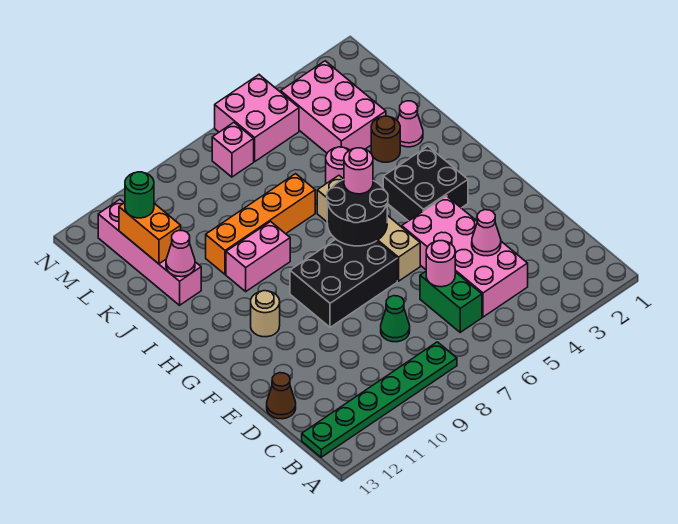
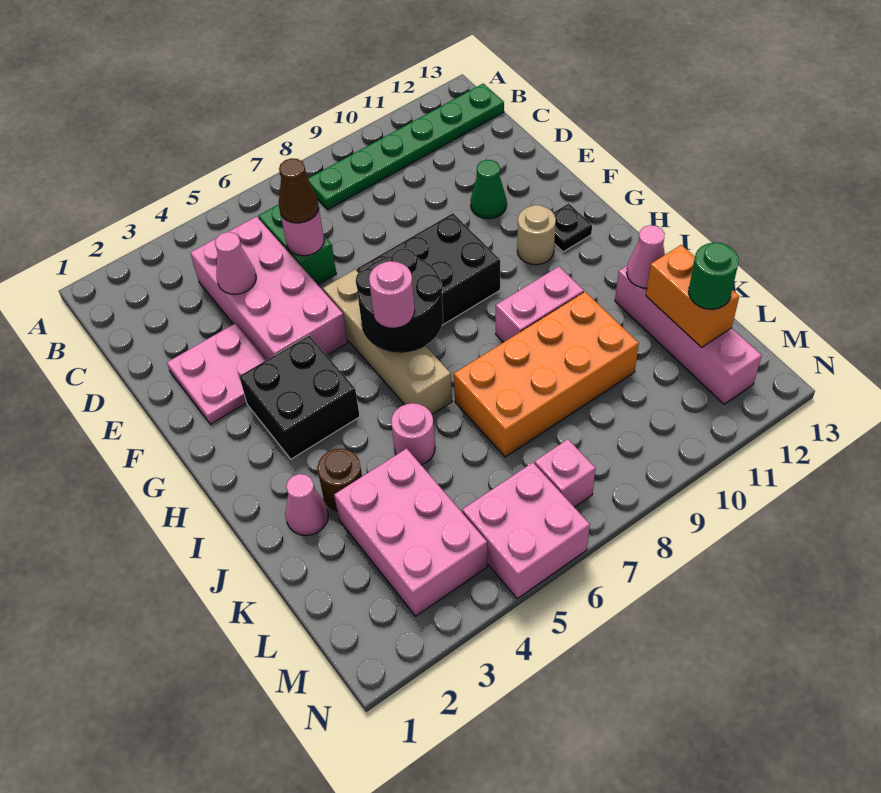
green cone D8 level 1 -> green cone E11 level 1
brown cone D13 level 1 -> brown cone D6 level 3
none -> pink plate E2:F3 level 1
none -> black plate G12 level 1
orange brick J7:J10 level 1 -> orange brick J7:K10 level 1

